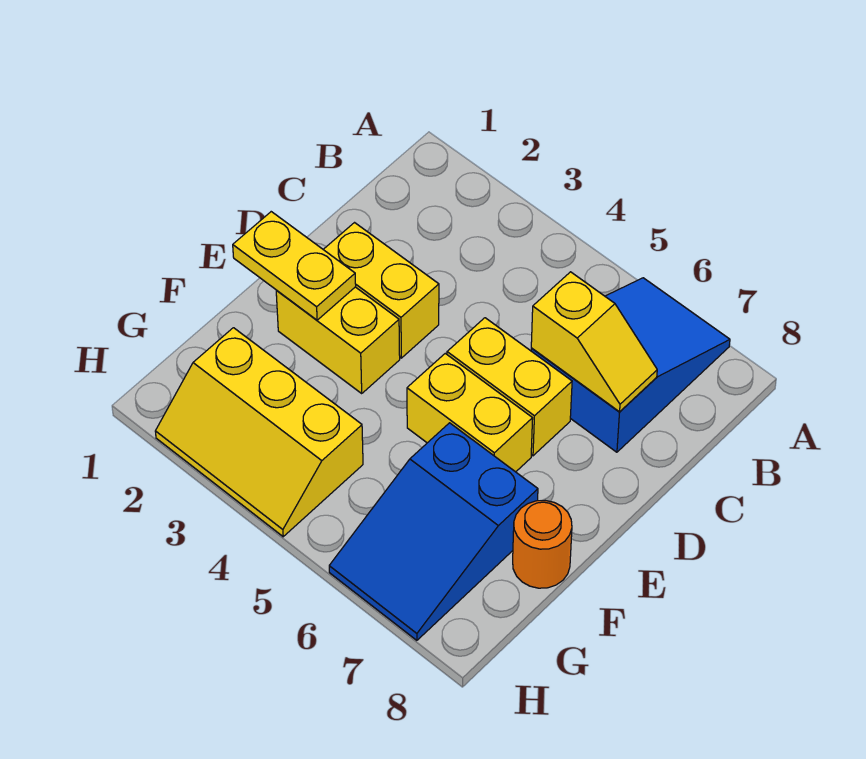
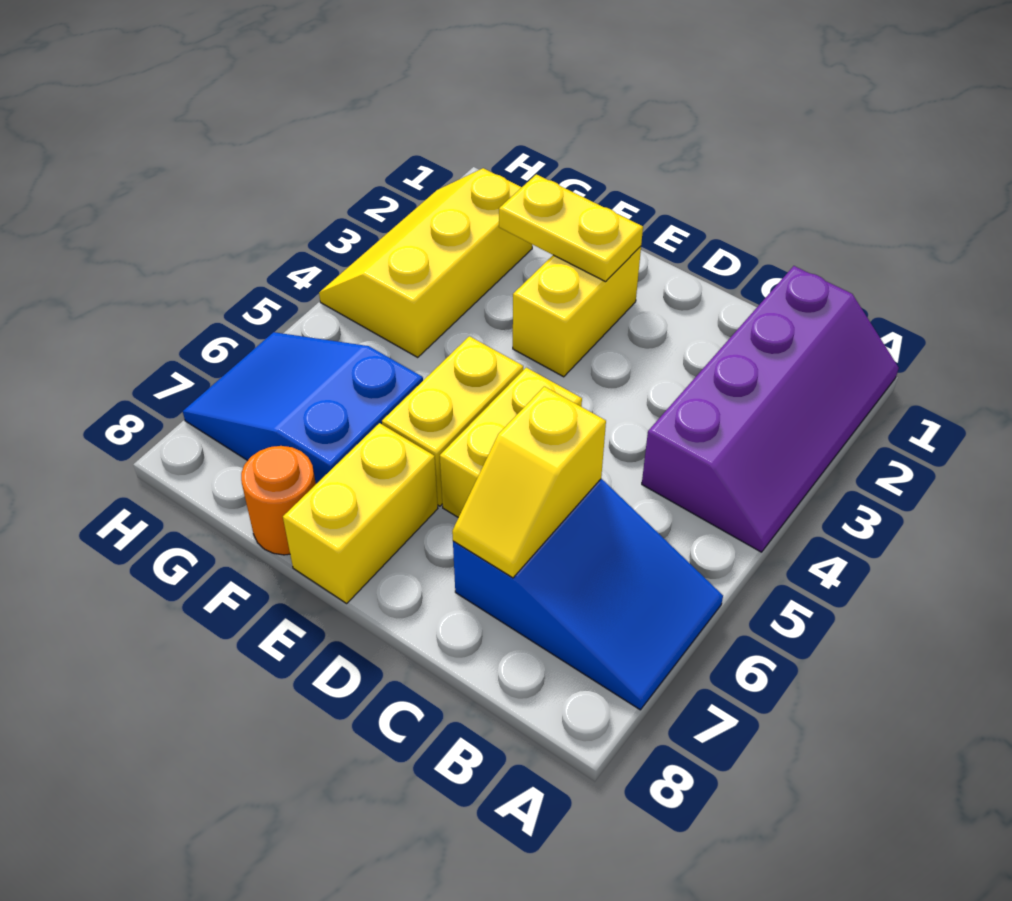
none -> purple slope A1:B4 level 1 top B
yellow brick D2:D3 level 1 -> yellow brick E7:E8 level 1
yellow plate E1:E2 level 2 -> yellow plate E2:F2 level 2

